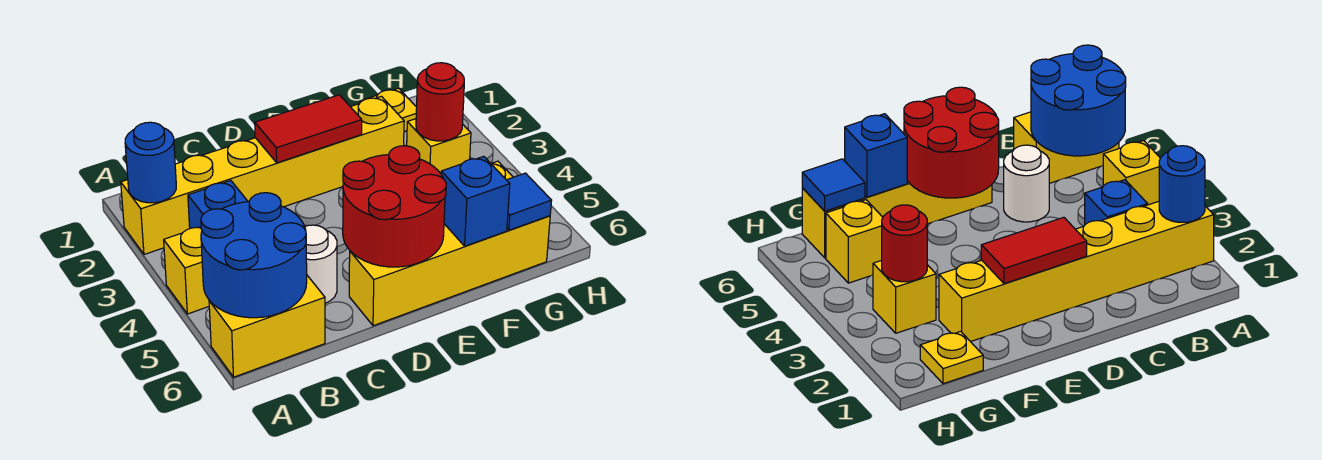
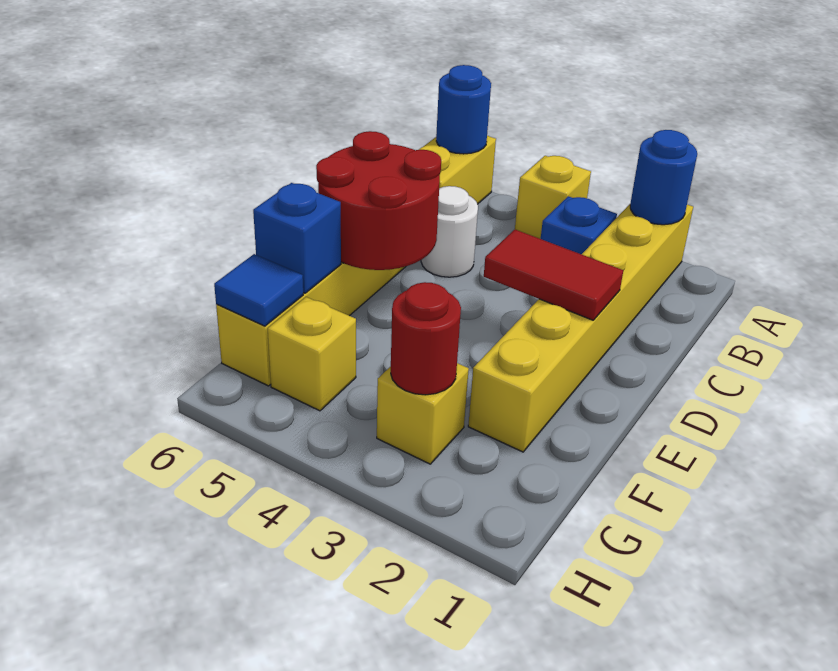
blue round brick A5:B6 level 2 -> blue round brick A6 level 2
red tile D2:E2 level 2 -> red tile D2:D3 level 2
yellow plate G1 level 1 -> none

